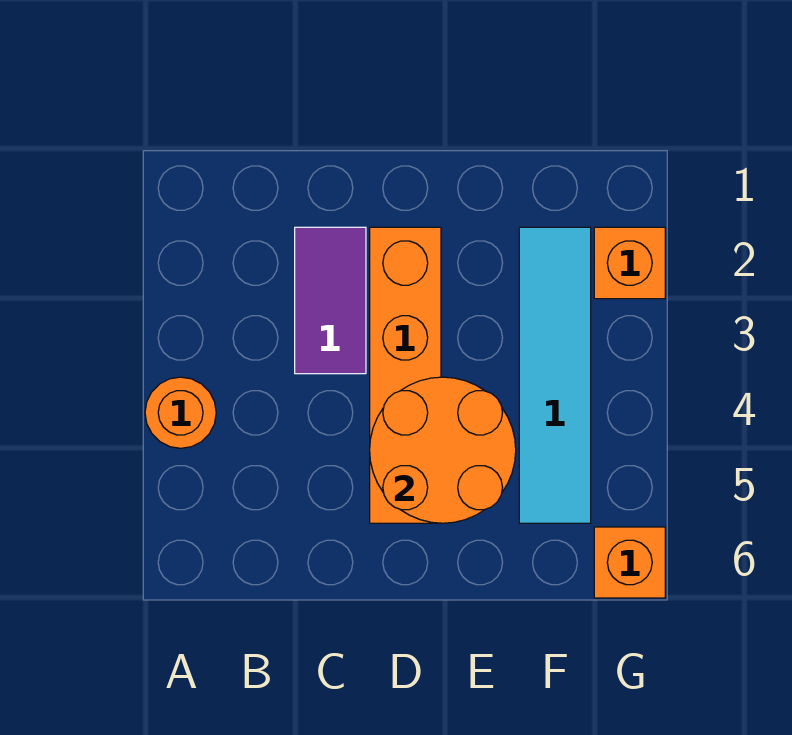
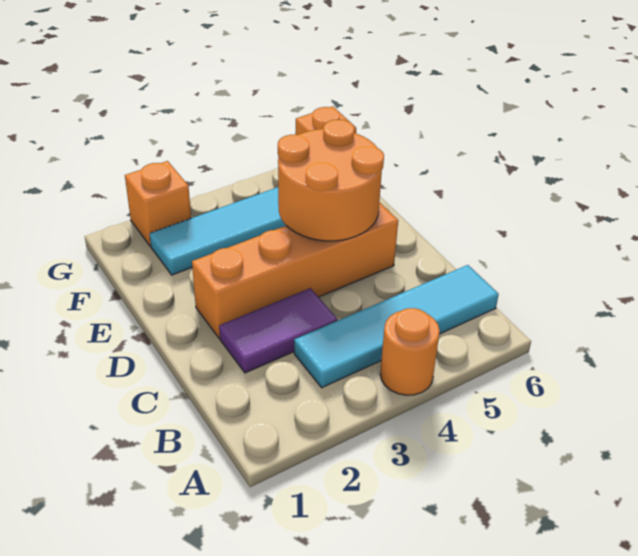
none -> cyan tile B3:B6 level 1

